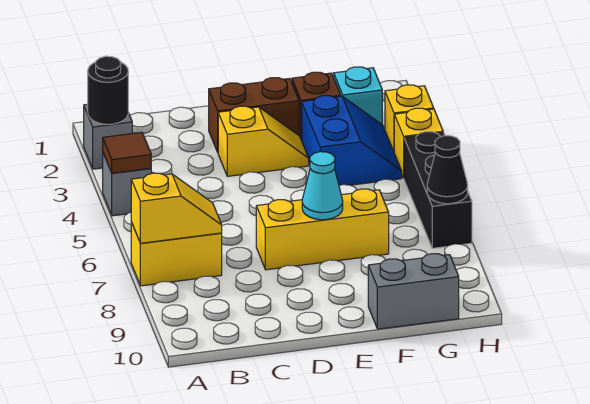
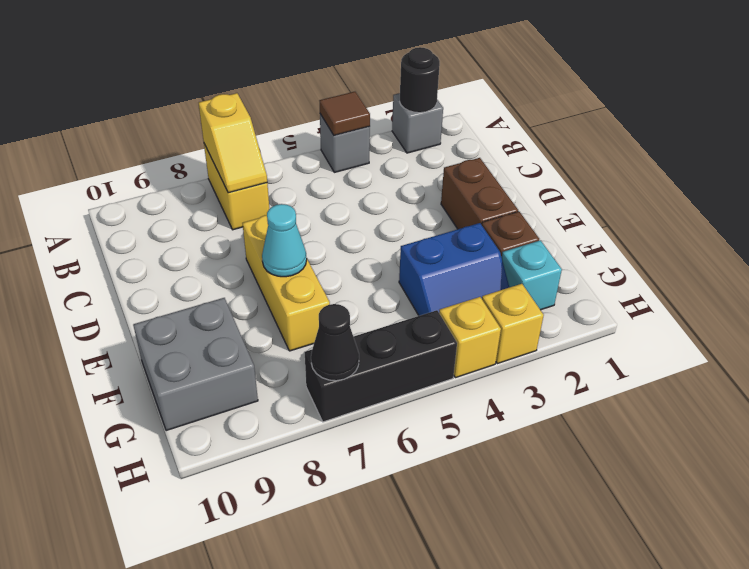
yellow slope D3:E3 level 1 top D -> none
grey brick F10:G10 level 1 -> grey brick F9:G10 level 1

